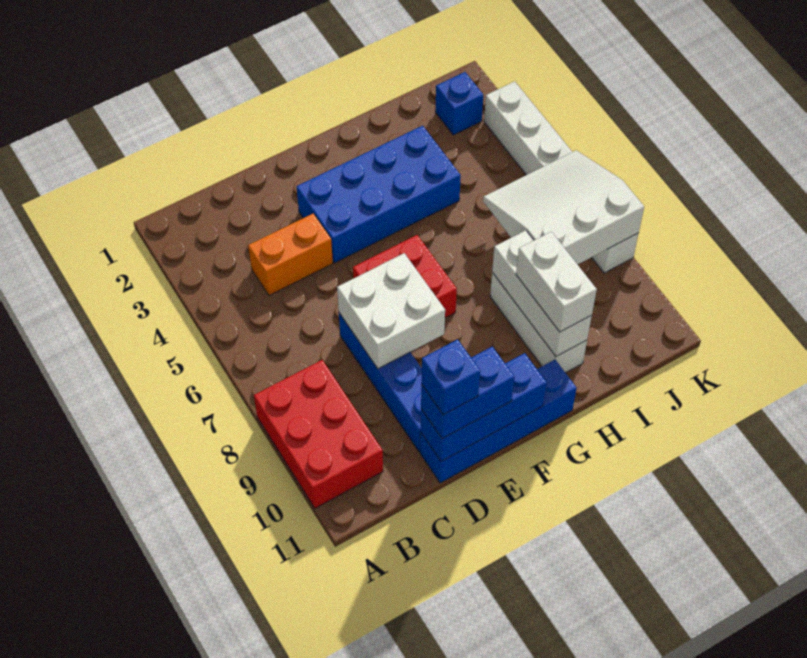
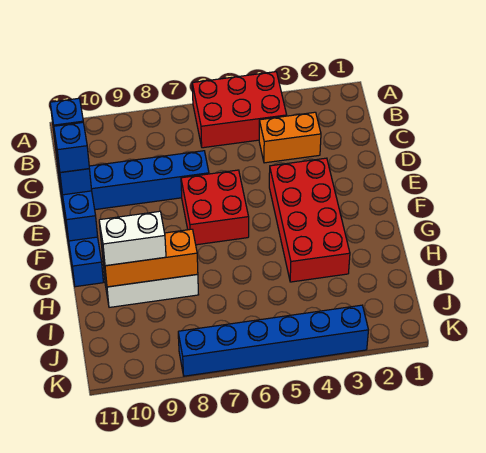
red brick A8:B10 level 1 -> red brick A4:B6 level 1
orange brick C4:D4 level 1 -> orange brick C3:C4 level 1
white brick D7:E8 level 2 -> none
blue brick E3:H4 level 1 -> red brick E3:H4 level 1
white brick H8:H10 level 2 -> orange brick H8:H10 level 2
white slope I6:K8 level 2 top 8 -> none
blue brick J2 level 1 -> blue brick E11 level 4
white brick K3:K8 level 1 -> blue brick K3:K8 level 1

